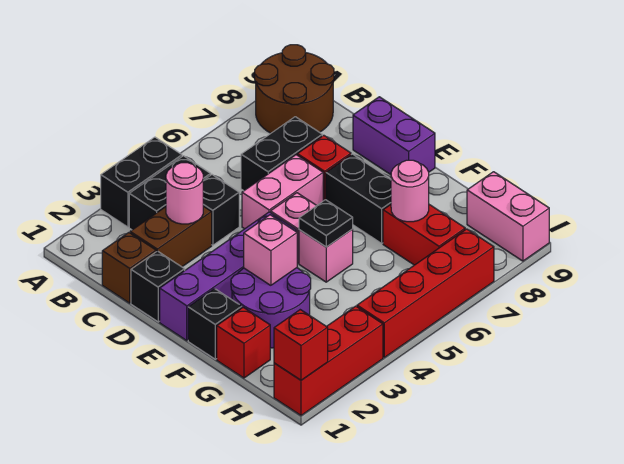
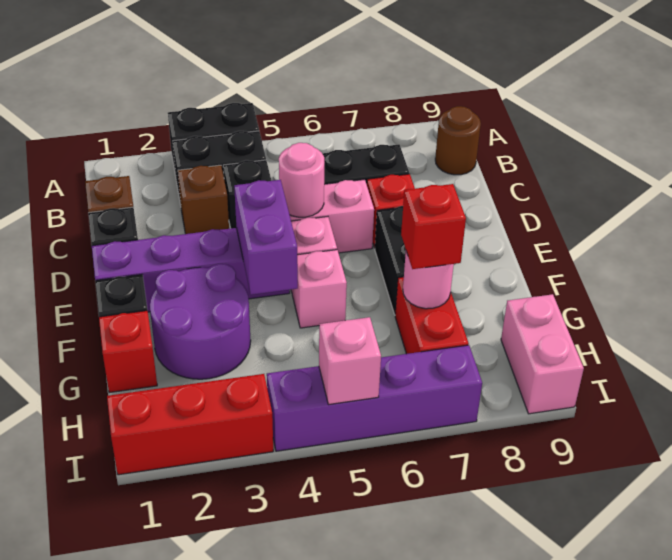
brown round brick A8:B9 level 1 -> brown round brick B9 level 1
brown brick C2:C3 level 1 -> brown brick C3 level 1
pink round brick C3 level 2 -> pink round brick D5 level 2
purple brick D9:E9 level 1 -> purple brick E4:F4 level 2
pink brick F3 level 2 -> pink brick I5 level 2
black plate F5 level 2 -> none
red brick I1 level 2 -> red brick G7 level 3
red brick I4:I7 level 1 -> purple brick I4:I7 level 1

